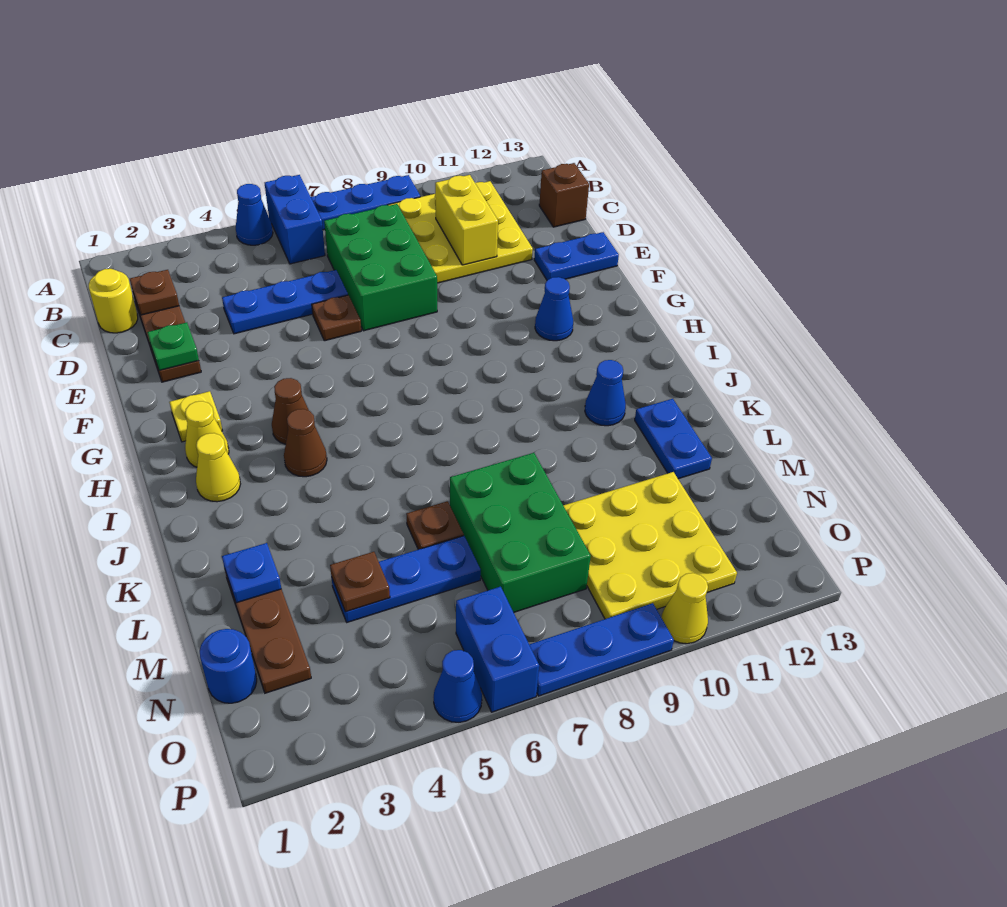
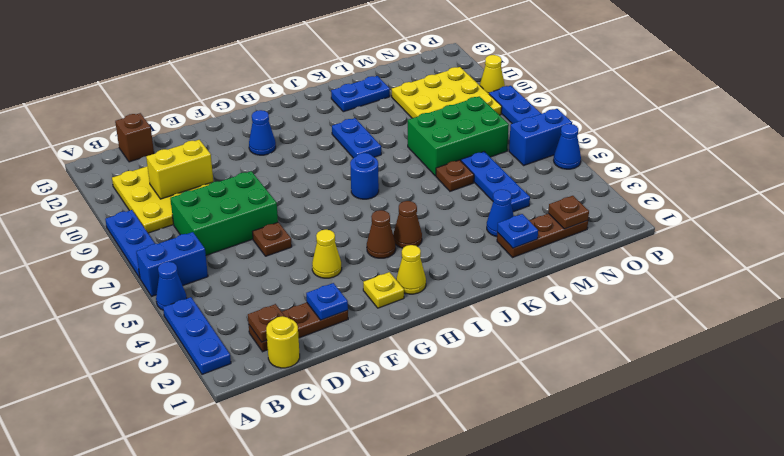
blue plate D4:D6 level 1 -> blue plate A2:A4 level 1
green plate E2 level 2 -> blue plate E2 level 2
blue plate E12:E13 level 1 -> blue plate J9:J10 level 1
yellow cone I2 level 1 -> yellow cone F4 level 1
blue cone J11 level 1 -> blue cone L3 level 1
brown plate M4 level 2 -> brown plate N2 level 2
blue round brick N1 level 1 -> blue round brick I7 level 1

